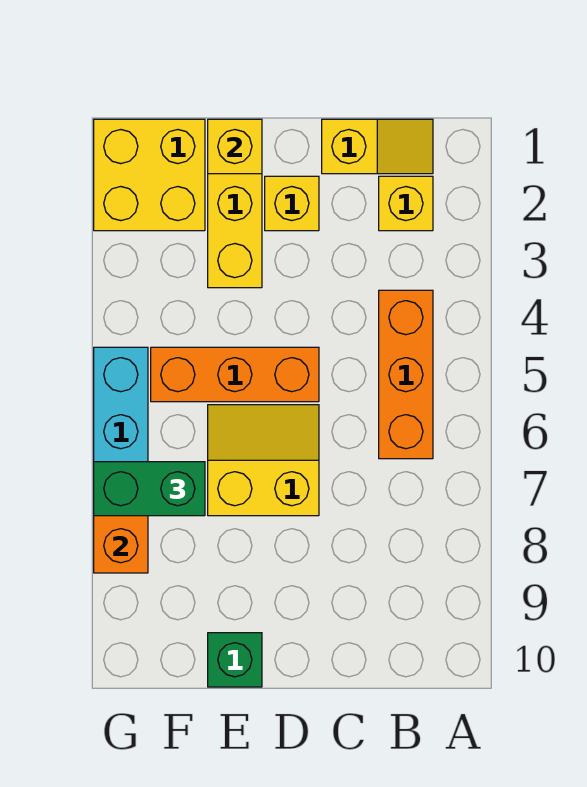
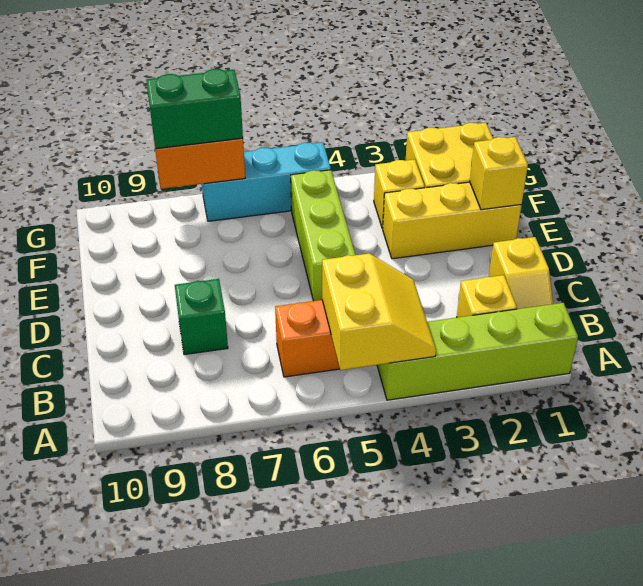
none -> lime brick A1:A4 level 1
yellow brick D2 level 1 -> yellow brick F3 level 1
orange brick D5:F5 level 1 -> lime brick D5:F5 level 1
yellow slope D6:E7 level 1 top 7 -> yellow slope A4:B5 level 2 top 5
green brick E10 level 1 -> green brick C8 level 1
green brick F7:G7 level 3 -> green brick G7:G8 level 3

